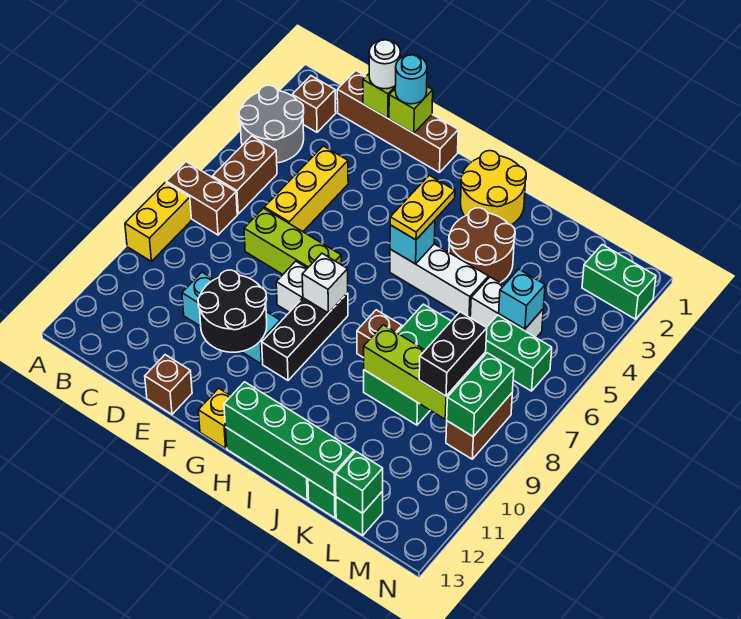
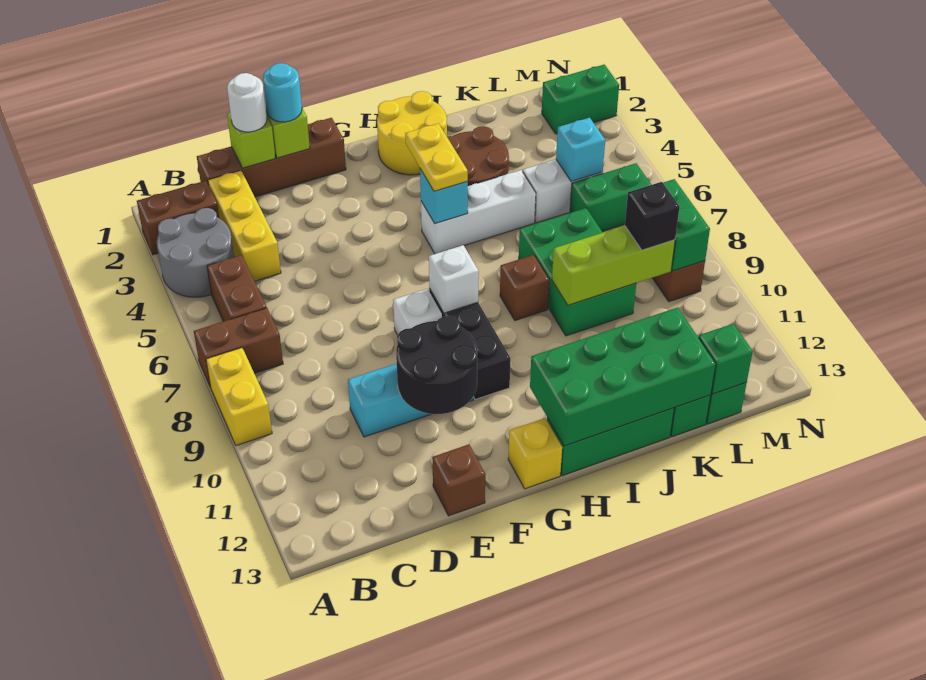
brown brick B2 level 1 -> brown brick A2:B2 level 1
yellow brick D4:D6 level 1 -> yellow brick C2:C4 level 1
lime brick D7:F7 level 1 -> none
green brick H13:K13 level 2 -> green brick H12:K13 level 2
black brick L8:L9 level 3 -> black brick L9 level 3

